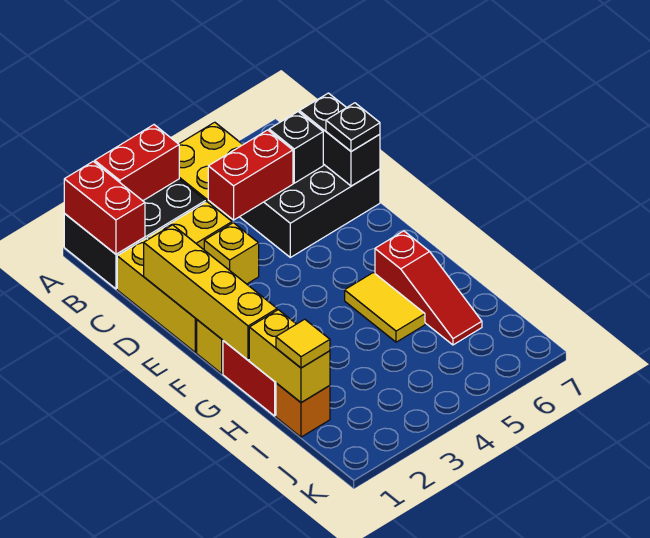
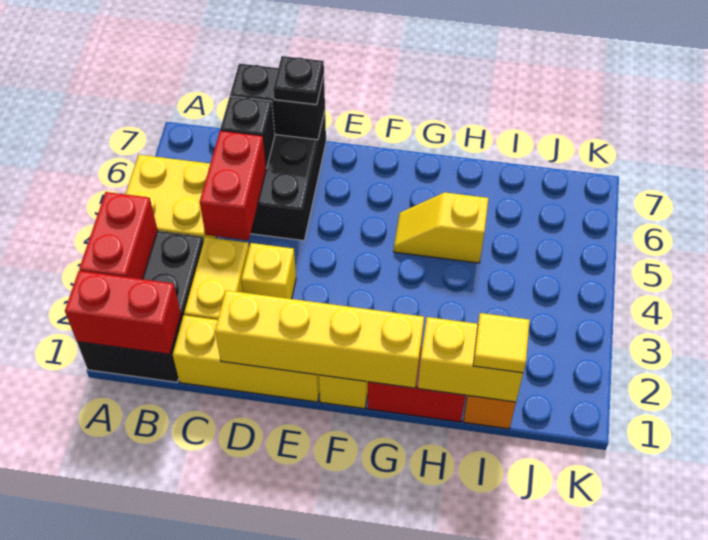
yellow tile G5:H5 level 1 -> yellow slope G5:H5 level 1 top H
red slope G6:I6 level 1 top G -> none

